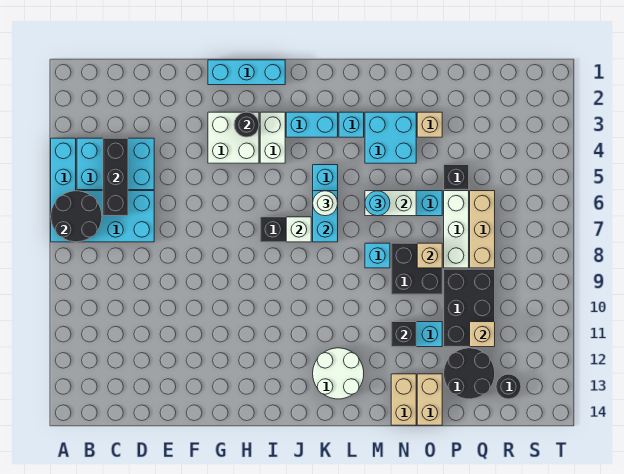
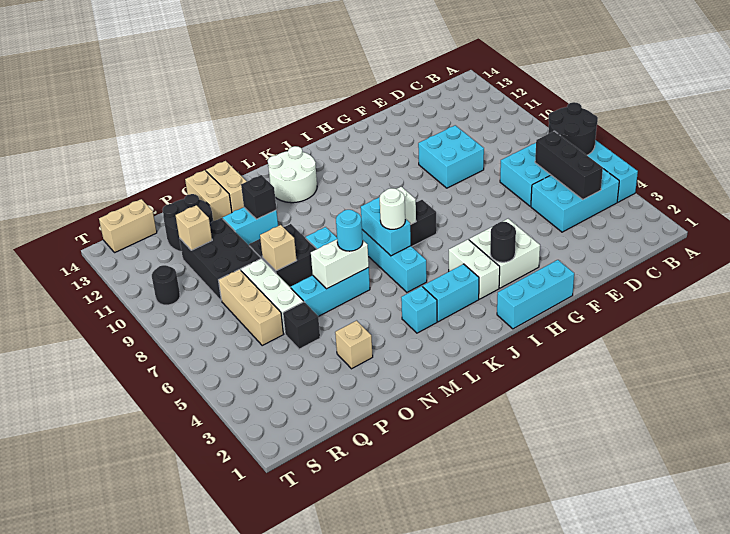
cyan brick M3:N4 level 1 -> cyan brick E9:F10 level 1
black round brick R13 level 1 -> black round brick S10 level 1
none -> tan brick R14:S14 level 1

